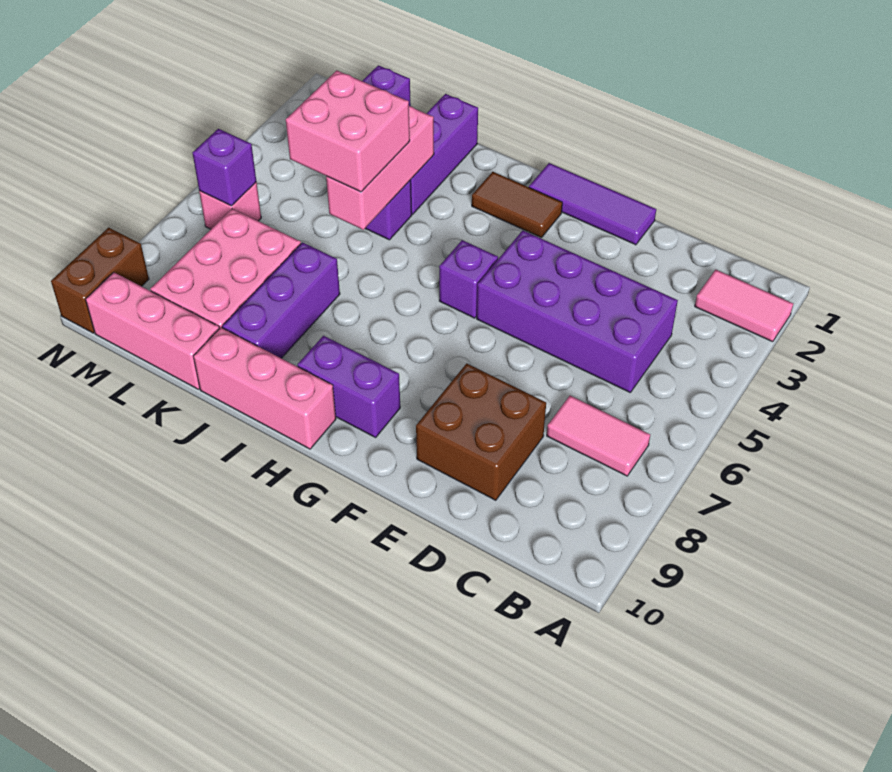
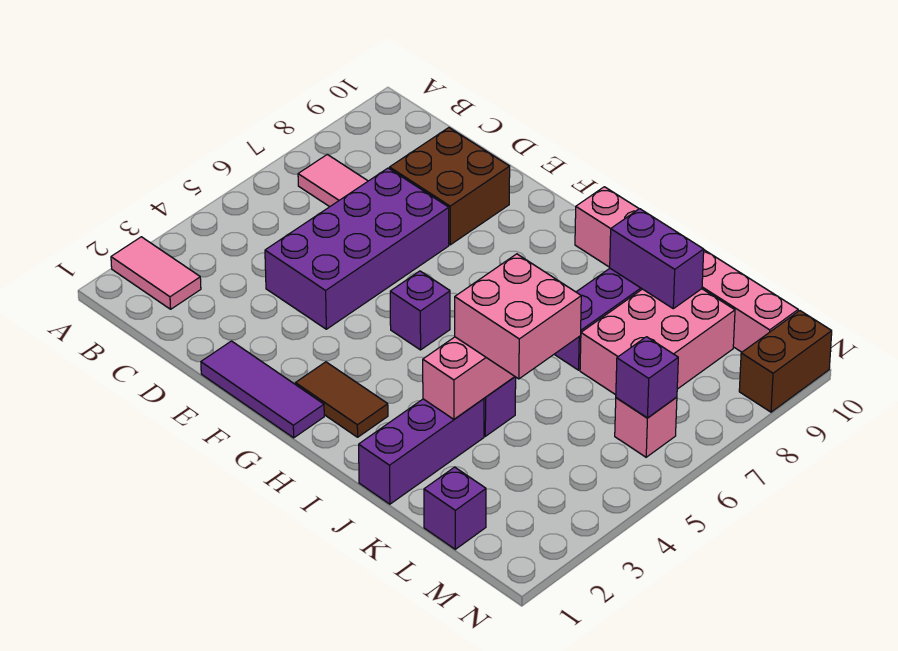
purple brick C4:F5 level 1 -> purple brick D4:E7 level 1
purple brick G9:H9 level 1 -> purple brick J9:K9 level 2

